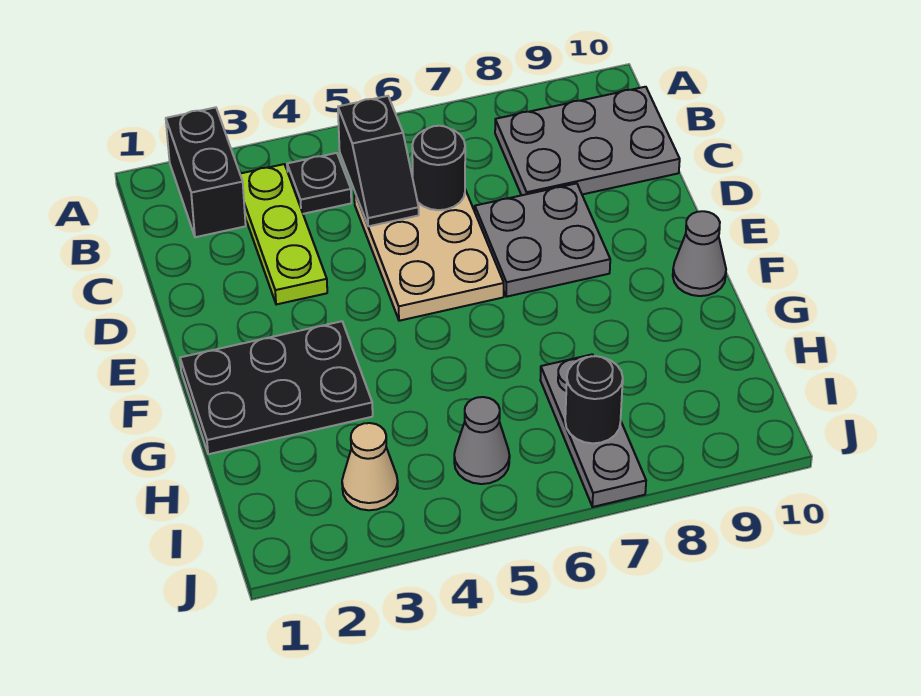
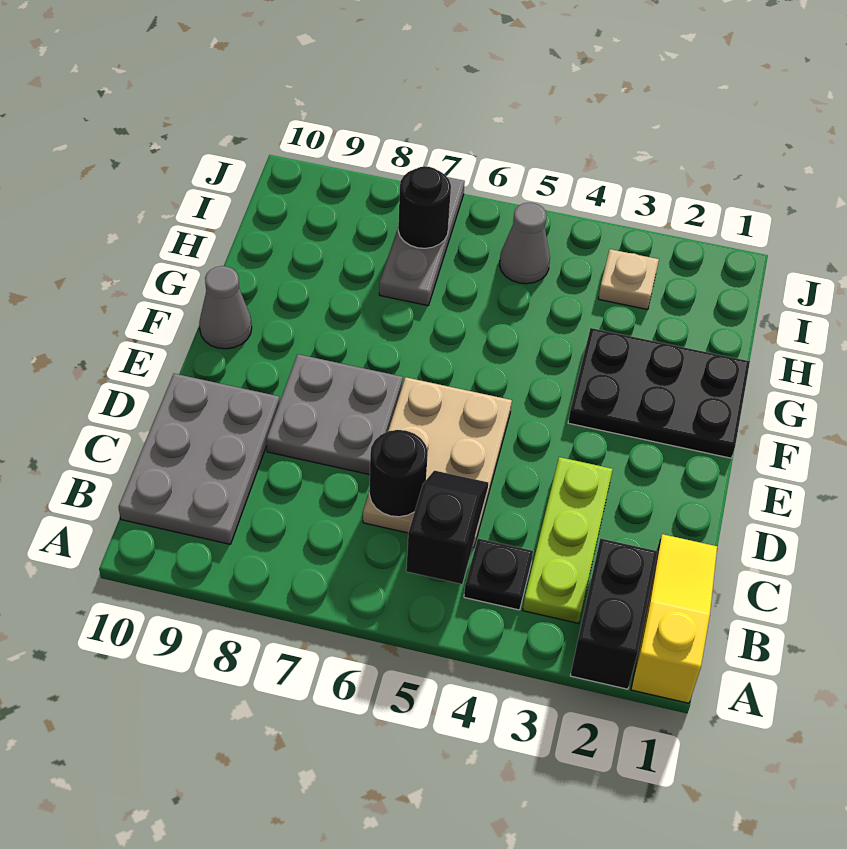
none -> yellow slope A1:C1 level 1 top A
grey plate B8:C10 level 1 -> grey plate B9:D10 level 1
tan cone I3 level 1 -> tan plate I3 level 1

